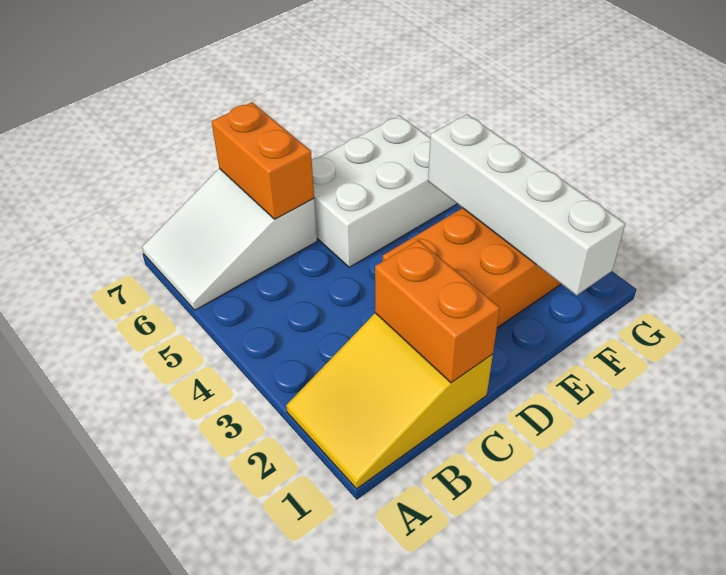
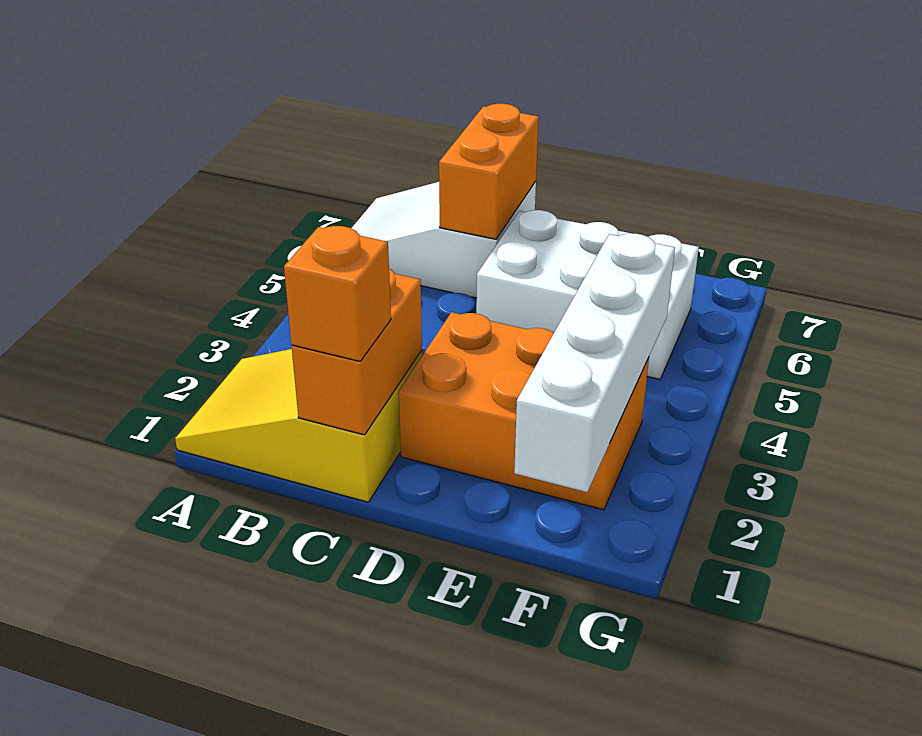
none -> orange brick C1 level 3

